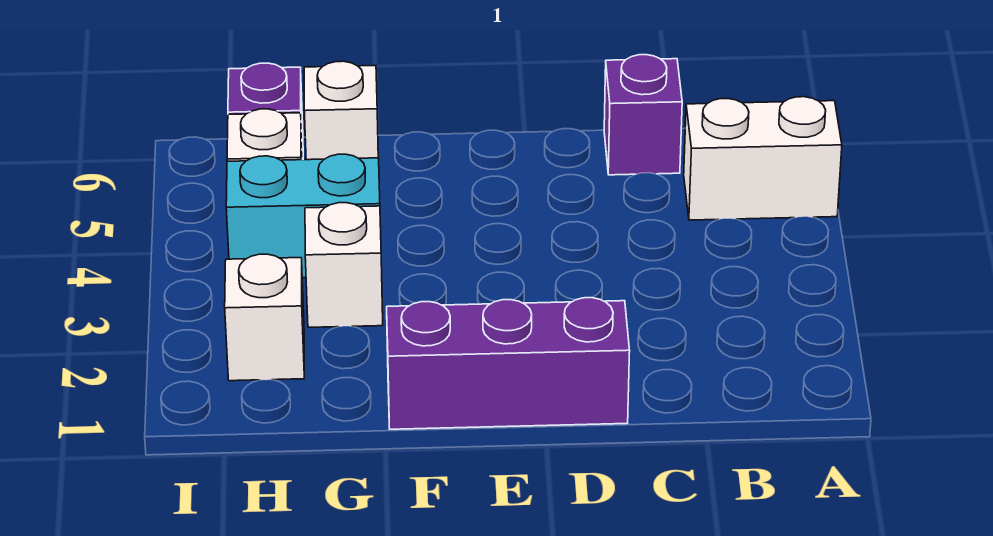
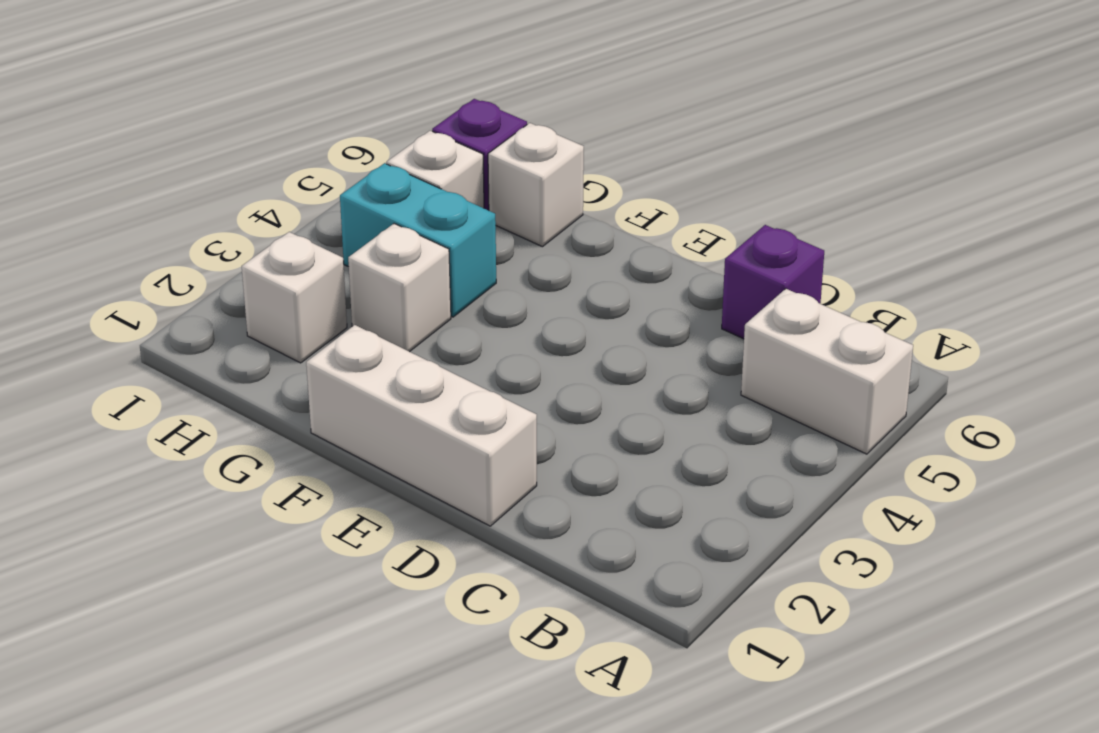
purple brick D1:F1 level 1 -> white brick D1:F1 level 1

